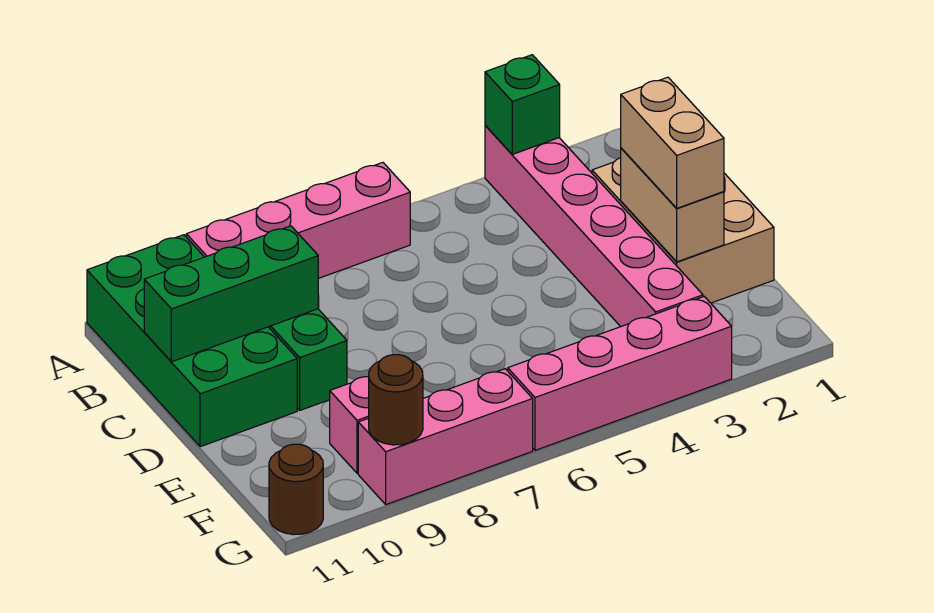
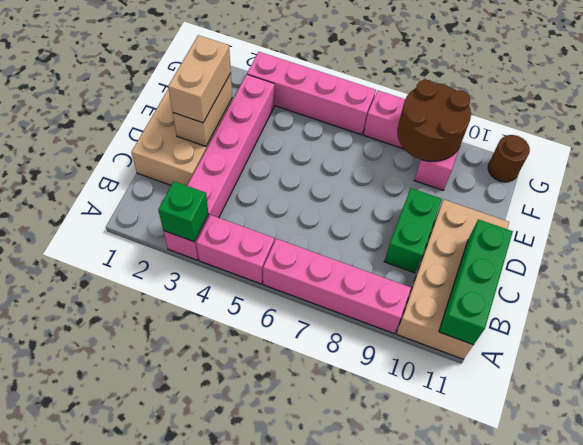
none -> pink brick A4:A5 level 1
green brick A10:D11 level 1 -> tan brick A10:D11 level 1
green brick C9:C11 level 2 -> green brick A11:C11 level 2
brown round brick G9 level 2 -> brown round brick F8:G9 level 2

